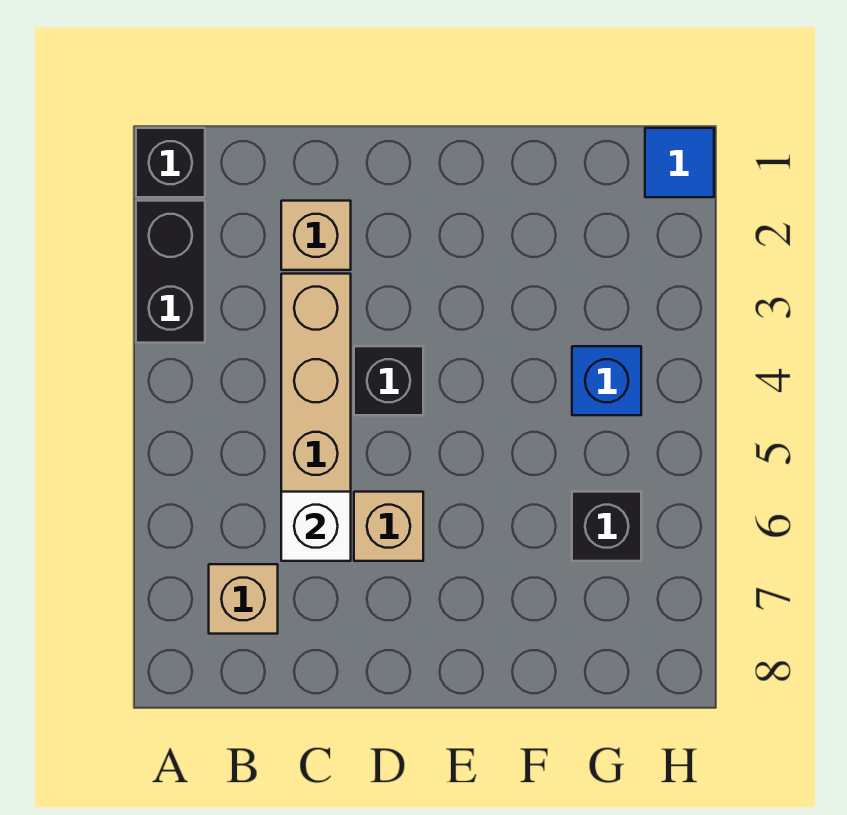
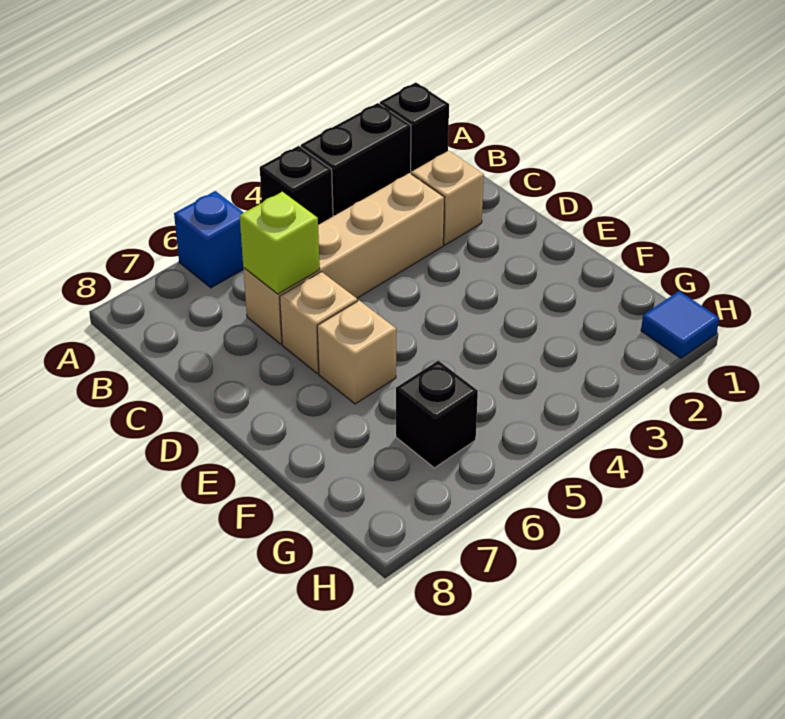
tan brick B7 level 1 -> tan brick E6 level 1
white brick C6 level 2 -> lime brick C6 level 2
black brick D4 level 1 -> black brick A4 level 1
blue brick G4 level 1 -> blue brick A6 level 1

